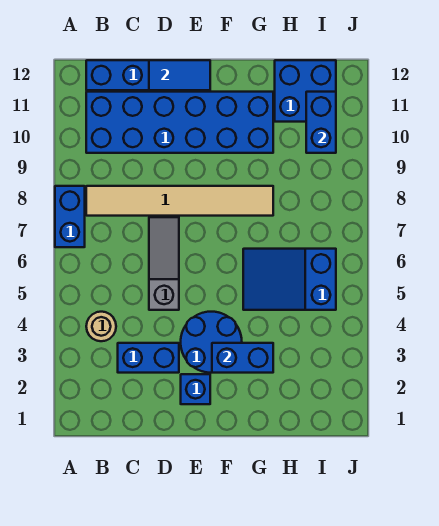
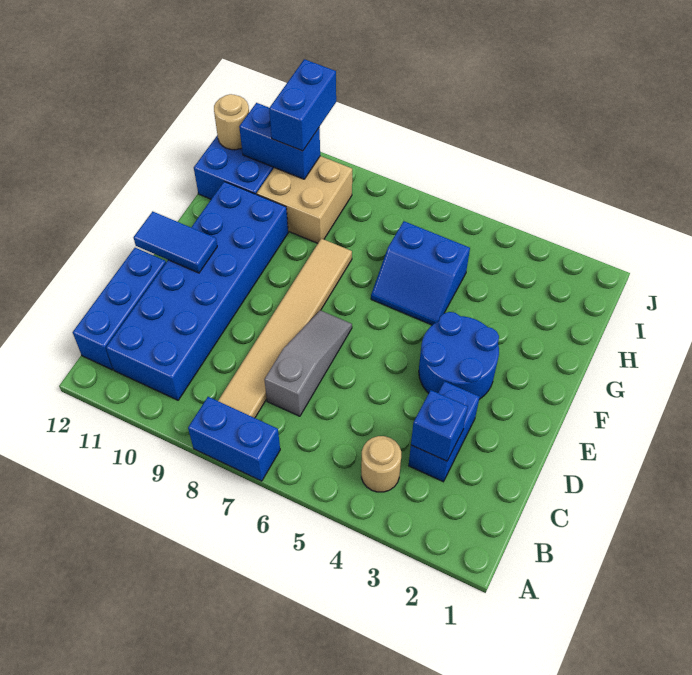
grey slope D5:D7 level 1 top 5 -> grey slope C7:E7 level 1 top C
blue tile D12:E12 level 2 -> blue tile E11:E12 level 2
blue brick E2 level 1 -> blue brick C3 level 2
blue brick F3:G3 level 2 -> blue brick I10:J10 level 3
blue slope G5:I6 level 1 top I -> blue slope G5:H6 level 1 top H
none -> tan brick H9:I10 level 1
none -> tan round brick I12 level 2

